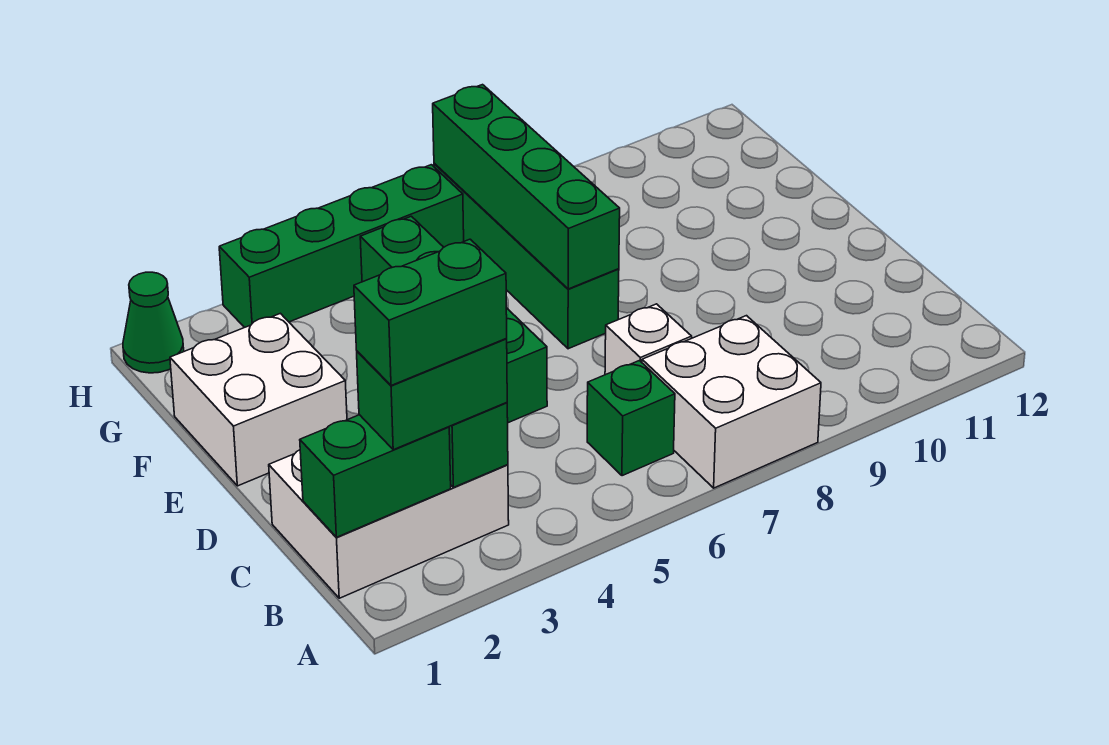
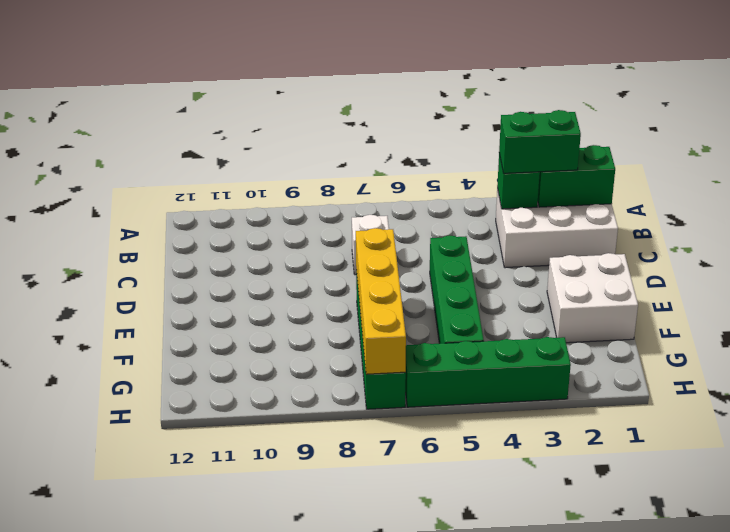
white brick A7:B8 level 1 -> none
green brick B2:B3 level 4 -> none
green brick B6 level 1 -> none
green brick E7:H7 level 2 -> yellow brick E7:H7 level 2
green cone H1 level 1 -> none

